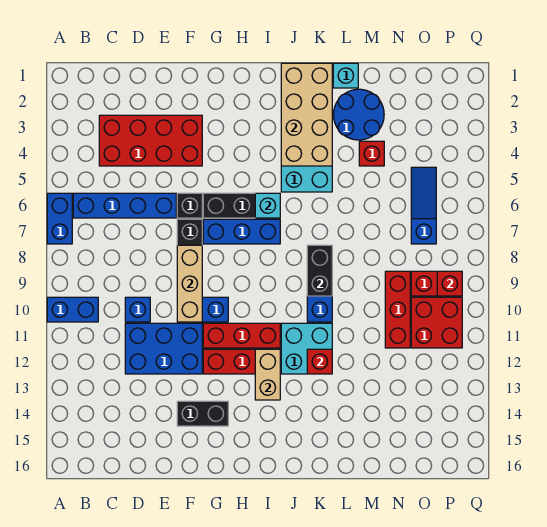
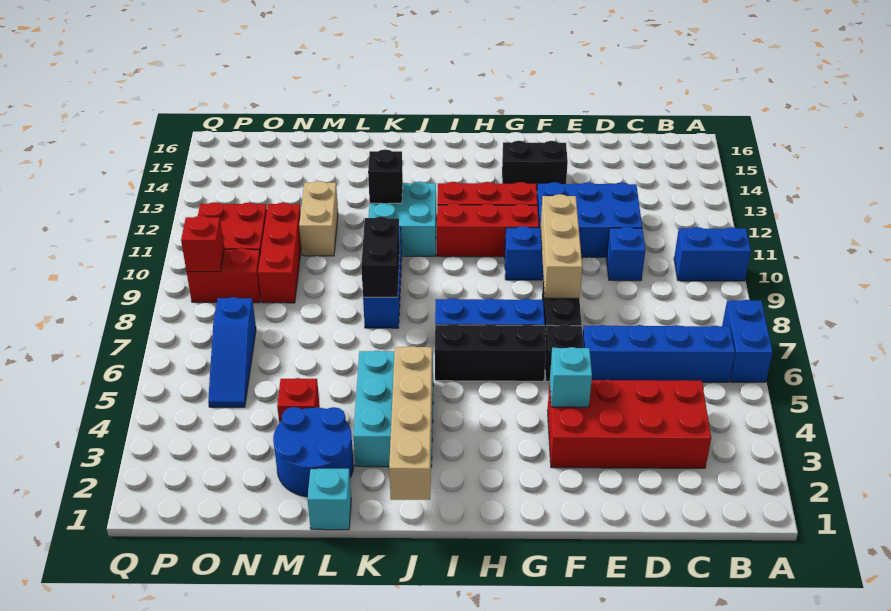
cyan brick I6 level 2 -> cyan brick F4 level 2
tan brick I12:I13 level 2 -> tan brick M11:M12 level 1
tan brick J1:K4 level 2 -> tan brick J1:J4 level 2
red brick K12 level 2 -> black brick K12 level 2

